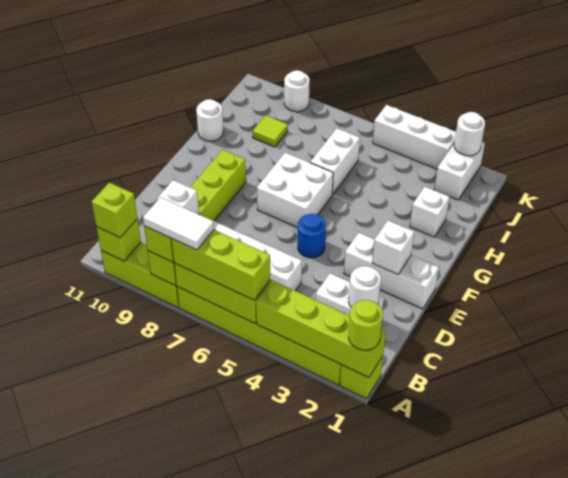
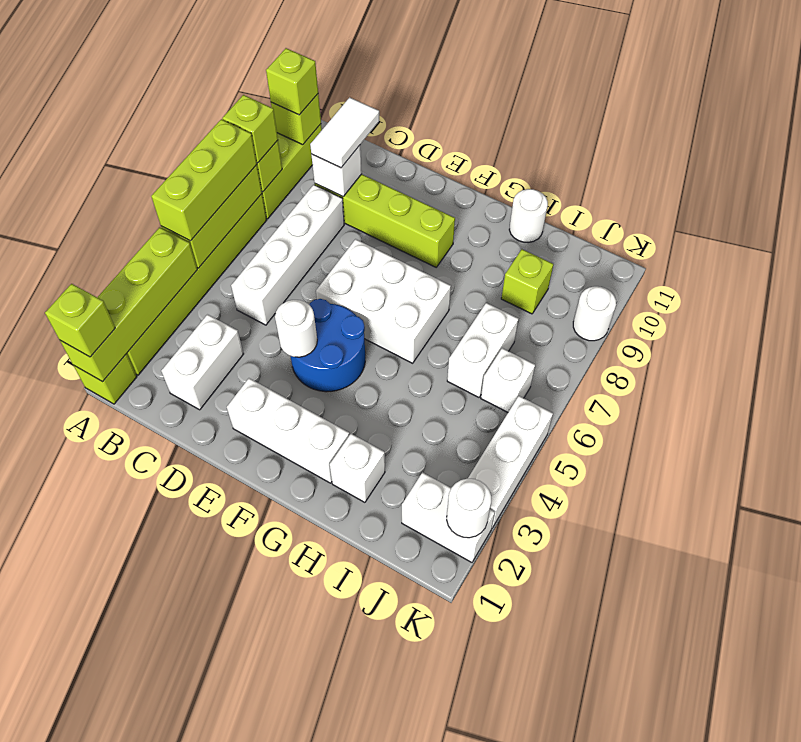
lime round brick A1 level 3 -> lime brick A1 level 3
white tile A7:A8 level 4 -> white tile C9:C10 level 3
white round brick C2 level 2 -> white round brick E4 level 2
white brick E1:E3 level 1 -> white brick E2:G2 level 1
white brick E2 level 2 -> white brick J6 level 1
blue round brick E5 level 1 -> blue round brick E4:F5 level 1
white brick F6:G7 level 1 -> white brick E6:G7 level 1
white brick H6:I6 level 1 -> white brick I6:I7 level 1
lime tile I9 level 1 -> lime brick I9 level 1

